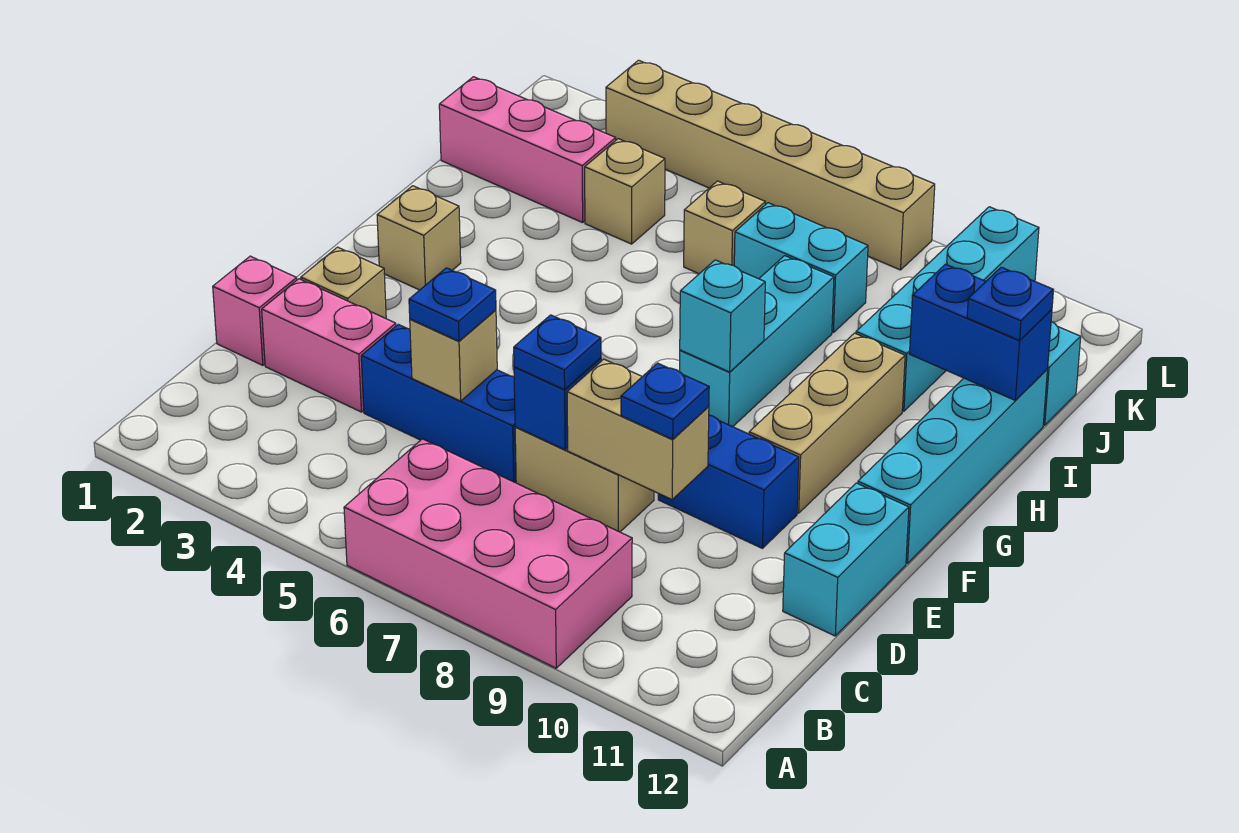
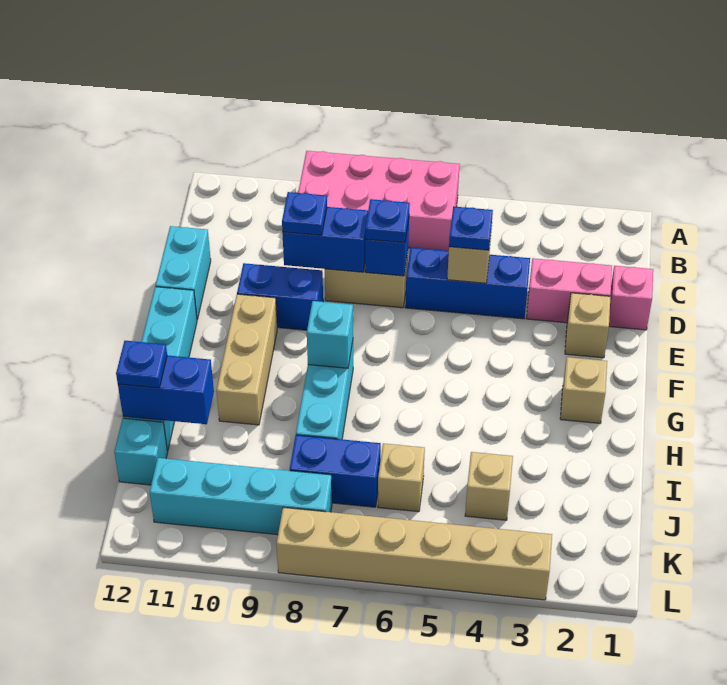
tan brick D8:D9 level 2 -> blue brick D8:D9 level 2
cyan brick I10:L10 level 1 -> cyan brick K8:K11 level 1
pink brick J1:J3 level 1 -> none
cyan brick J7:J8 level 1 -> blue brick J7:J8 level 1

